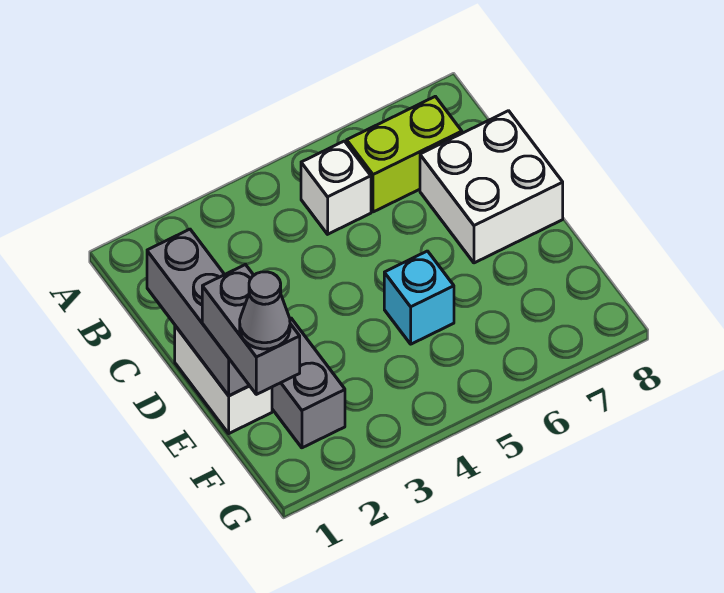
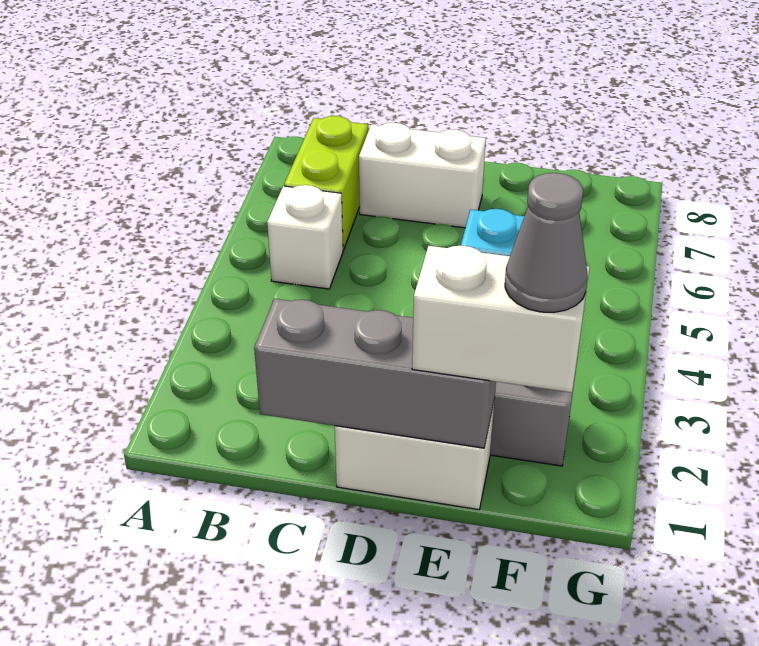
white brick C7:D8 level 1 -> white brick C7:D7 level 1
grey brick E1:F1 level 3 -> white brick E1:F1 level 3

